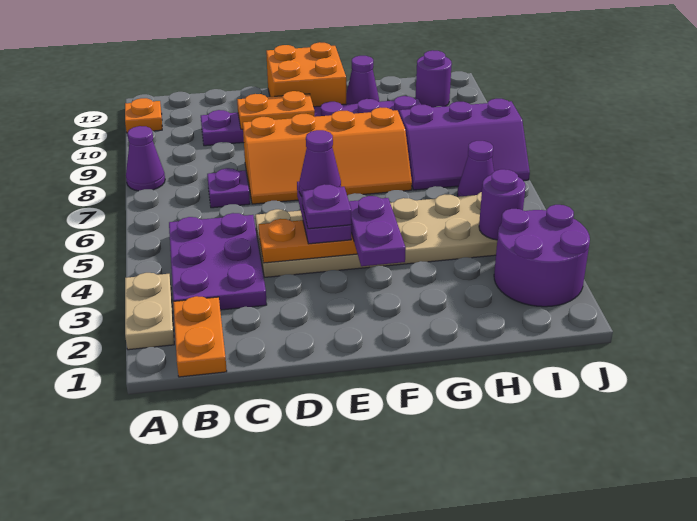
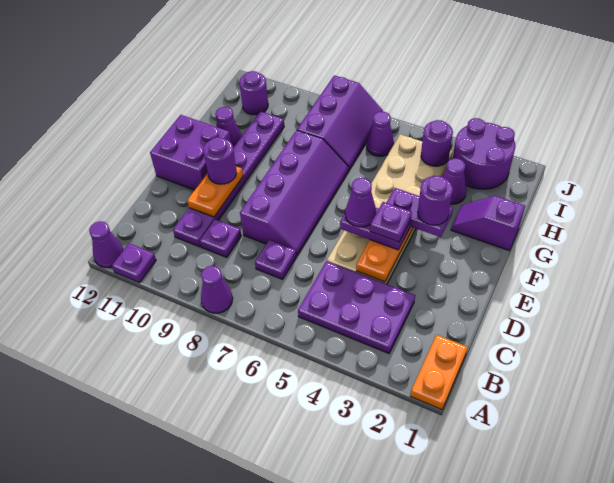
tan plate A2:A3 level 1 -> none
orange plate A11 level 1 -> purple plate A11 level 1
none -> purple cone A12 level 1
orange plate B1:B2 level 1 -> orange plate A1:B1 level 1
none -> purple plate C9 level 1
orange slope D7:G8 level 1 top 8 -> purple slope D7:G8 level 1 top 8
none -> purple round brick E10 level 3
orange brick E11:F12 level 1 -> purple brick E11:F12 level 1
none -> purple round brick F3 level 4
none -> purple slope G1:G2 level 1 top 1
none -> purple cone H3 level 1

